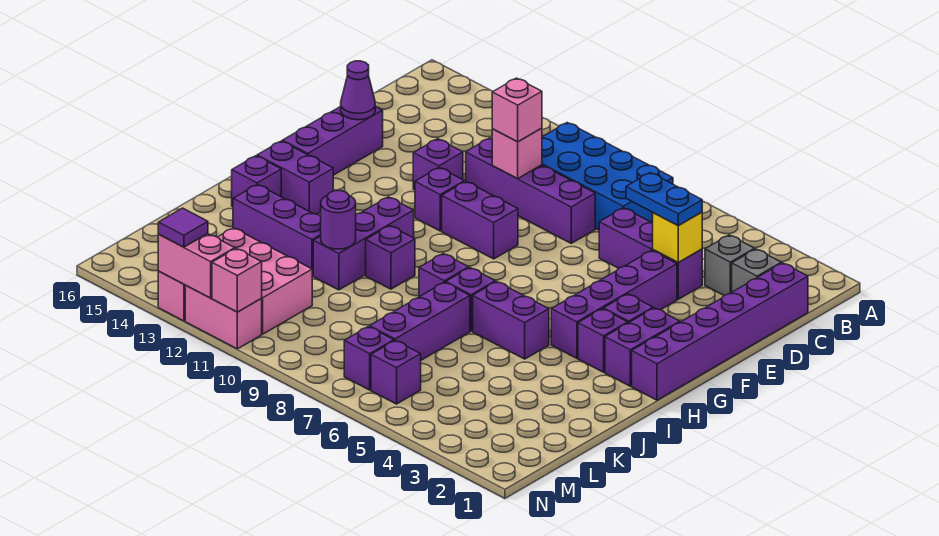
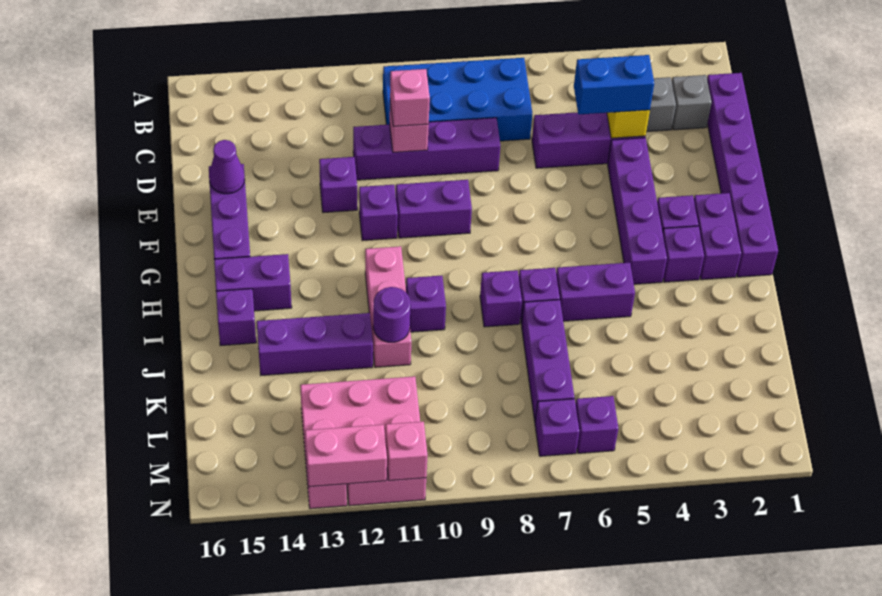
blue plate D4:D5 level 3 -> blue brick D4:D5 level 3
purple brick H11:J11 level 1 -> pink brick H11:J11 level 1
purple tile N13 level 3 -> none

